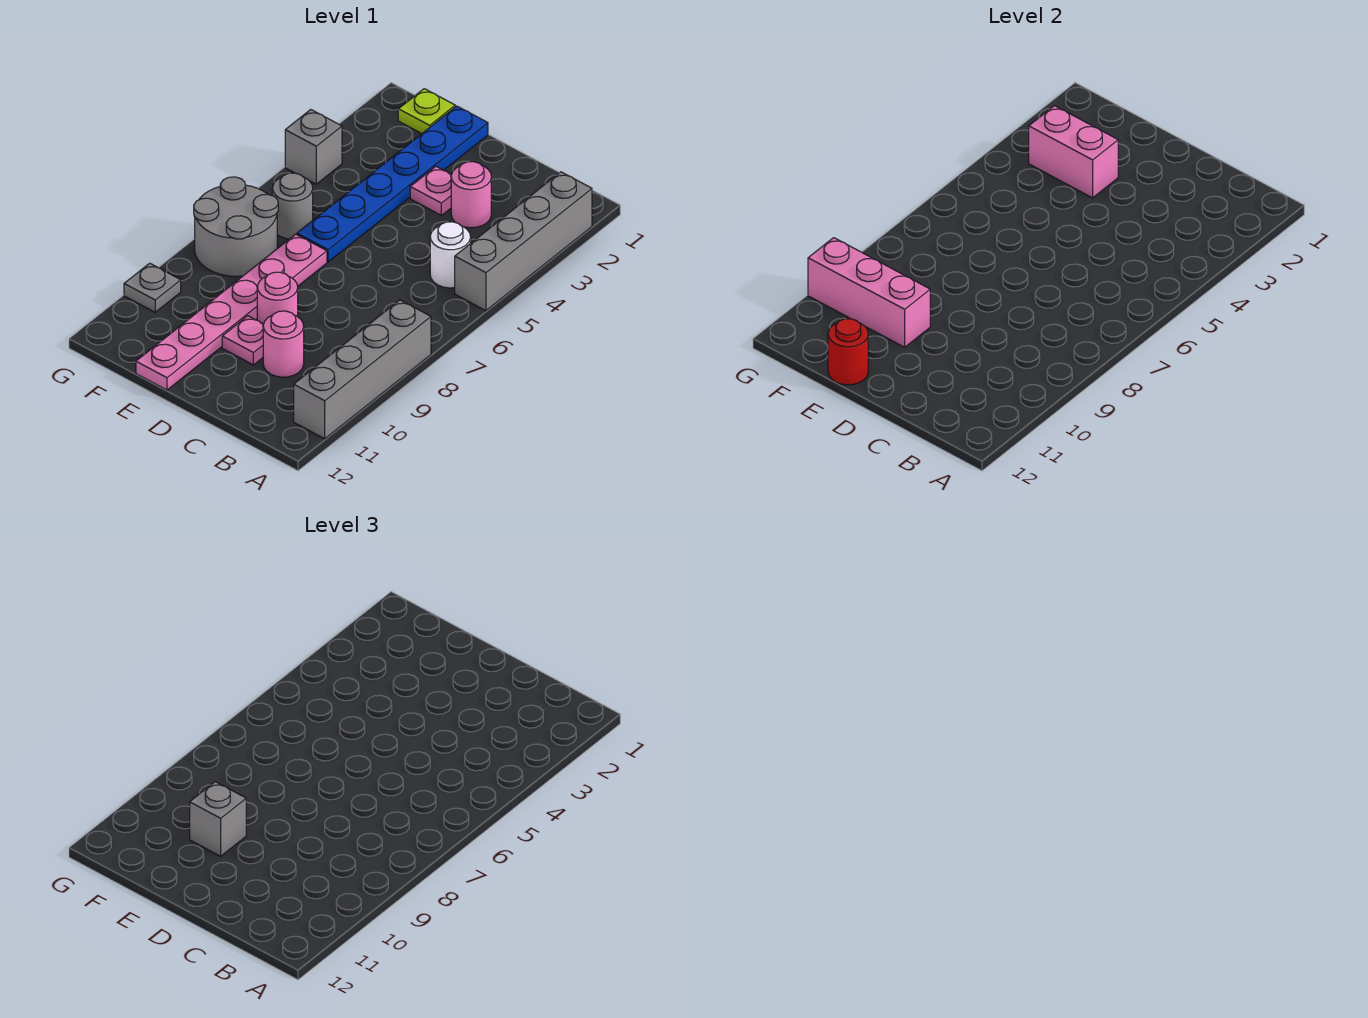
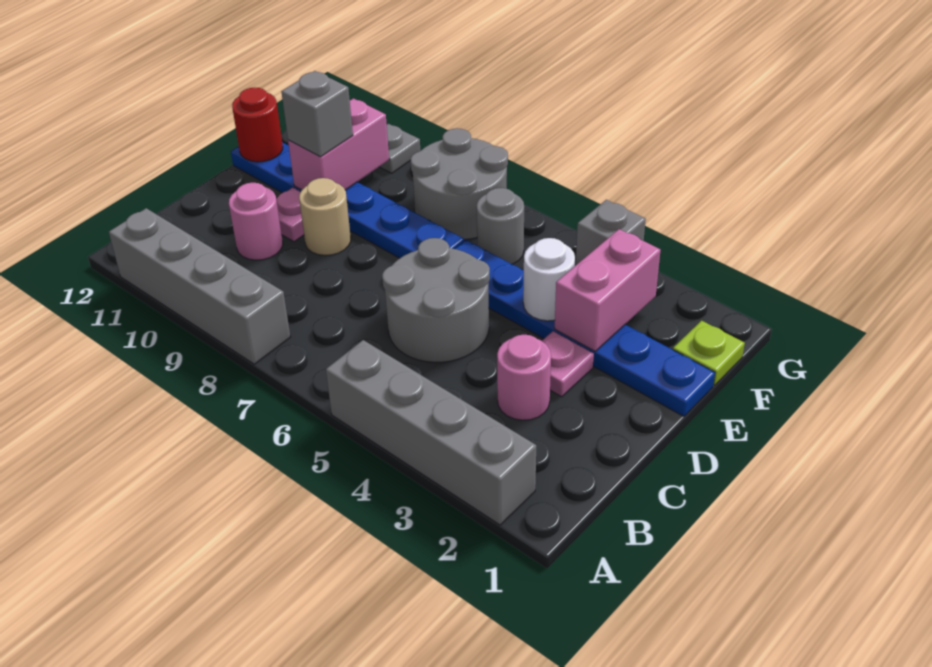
white round brick B5 level 1 -> white round brick E4 level 2
none -> grey round brick C5:D6 level 1
pink round brick D9 level 1 -> tan round brick D9 level 1
pink plate E7:E12 level 1 -> blue plate E7:E12 level 1
pink brick E10:G10 level 2 -> pink brick E10:F10 level 2

